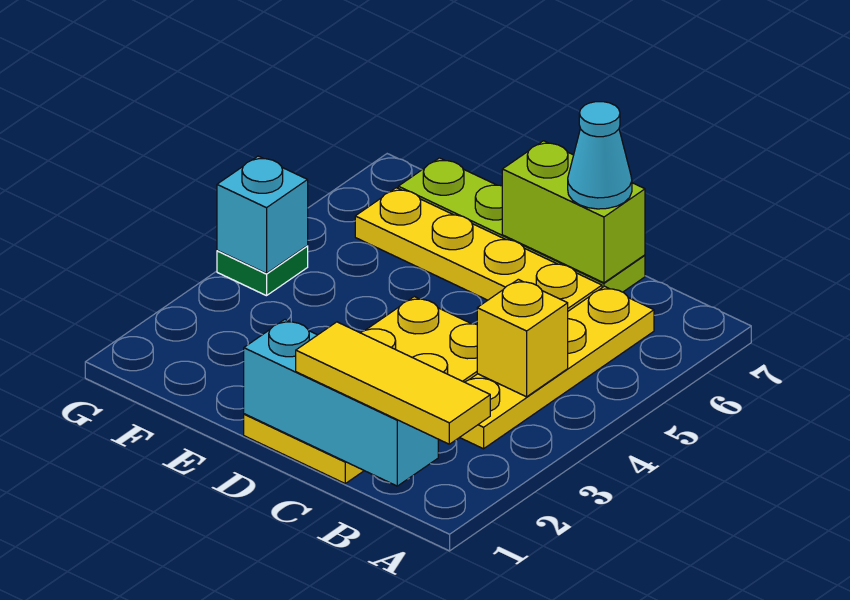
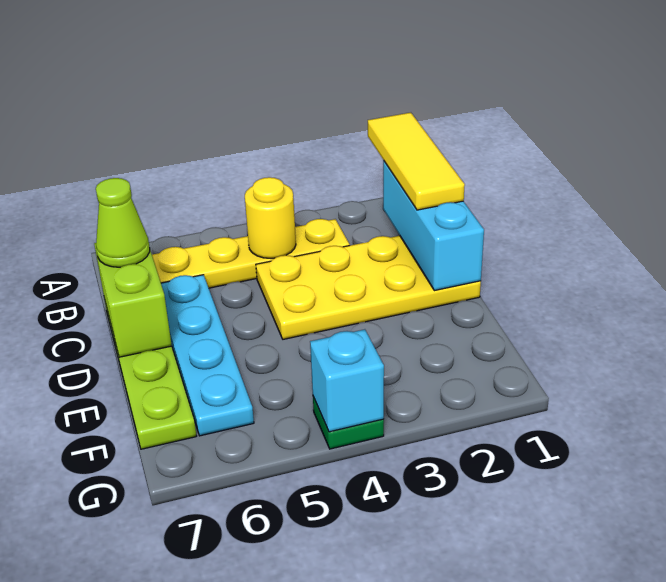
yellow brick B4 level 2 -> yellow round brick B4 level 2
yellow plate C6:F6 level 1 -> cyan plate C6:F6 level 1
cyan cone C7 level 3 -> lime cone C7 level 3

